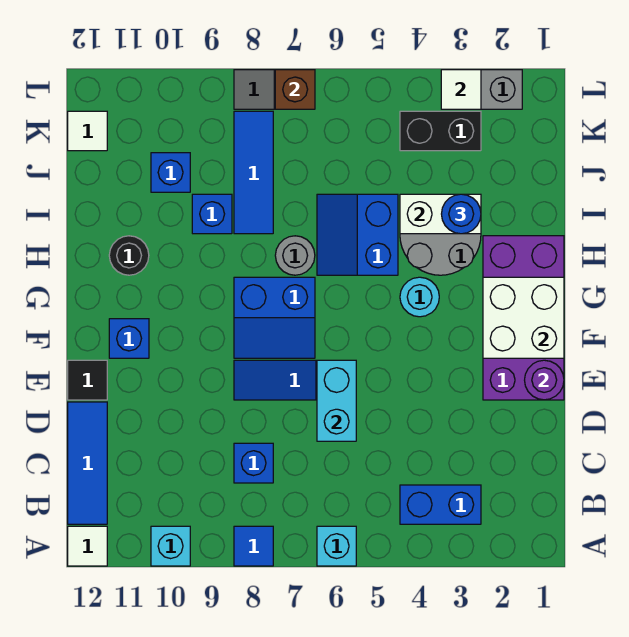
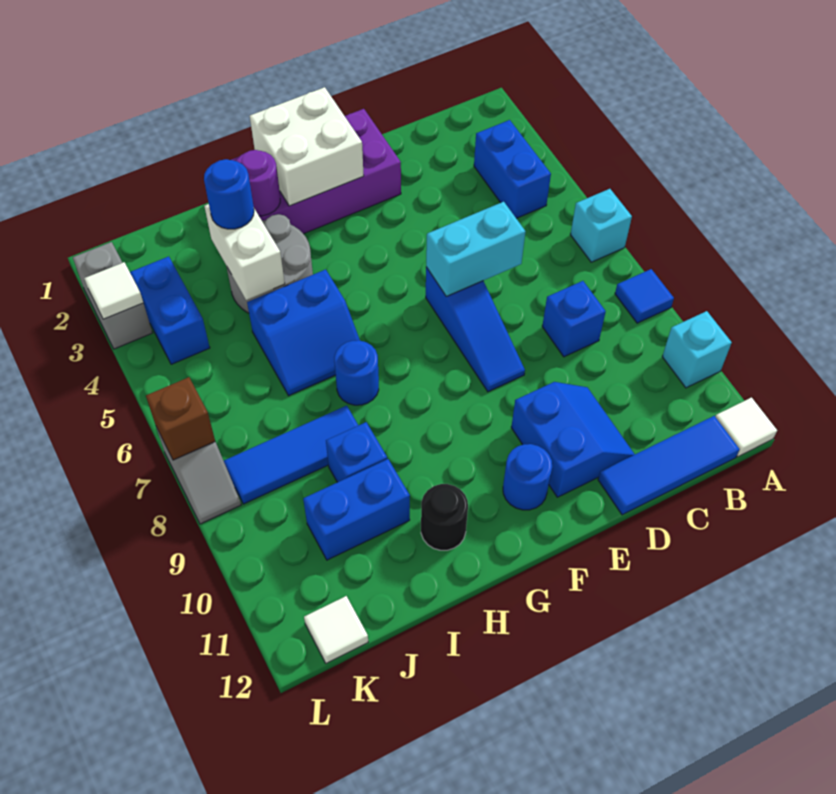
purple round brick E1 level 2 -> purple round brick H2 level 2
black tile E12 level 1 -> none
blue slope F7:G8 level 1 top G -> blue slope D10:E11 level 1 top E
blue brick F11 level 1 -> blue round brick F11 level 1
cyan round brick G4 level 1 -> none
grey round brick H7 level 1 -> blue round brick H7 level 1
blue brick J10 level 1 -> blue brick I10:J10 level 1
black brick K3:K4 level 1 -> blue brick K3:K4 level 1

